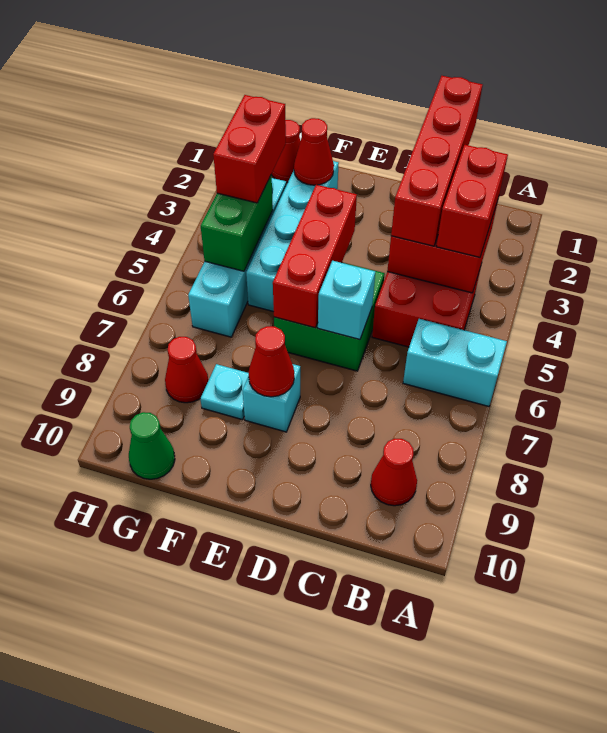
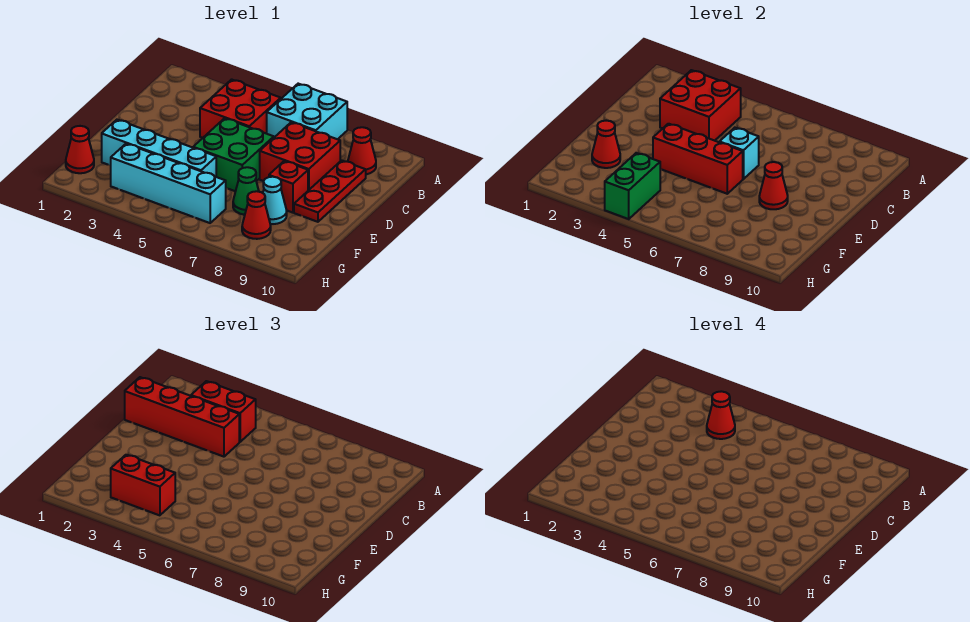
cyan brick A6:B6 level 1 -> cyan brick A6:B7 level 1
none -> red cone B4 level 4
none -> red brick C7:D8 level 1
none -> red plate C9:E9 level 1
cyan brick E8 level 1 -> red brick E8 level 1
cyan plate F8 level 1 -> cyan cone F8 level 1
green brick G4:G5 level 2 -> green brick G4:H4 level 2
green cone G10 level 1 -> green cone F7 level 1

